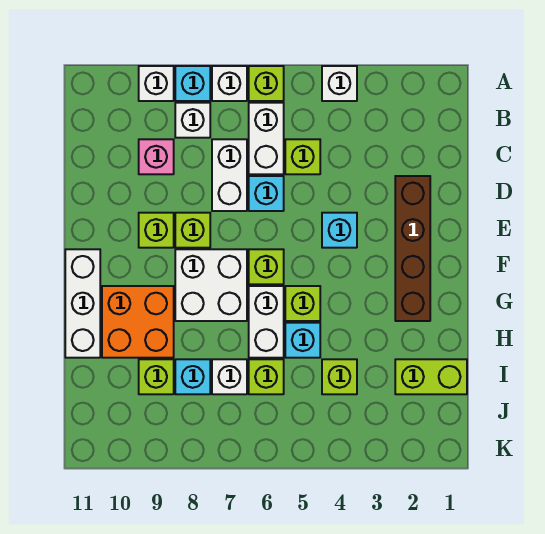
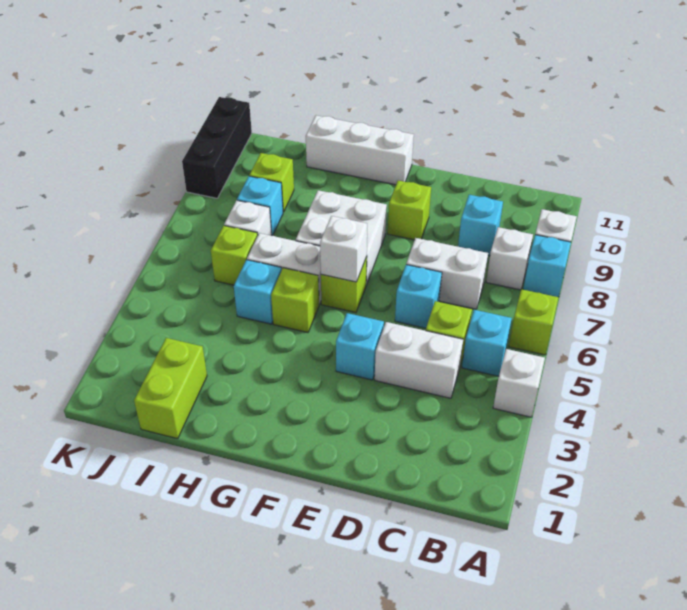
white brick A7 level 1 -> white brick F6 level 2
none -> cyan brick B5 level 1
white brick B6:C6 level 1 -> white brick C4:D4 level 1
pink brick C9 level 1 -> cyan brick C9 level 1
brown brick D2:G2 level 1 -> none
lime brick E8 level 1 -> none
orange brick G9:H10 level 1 -> none
lime brick I4 level 1 -> none
none -> black brick K9:K11 level 1

